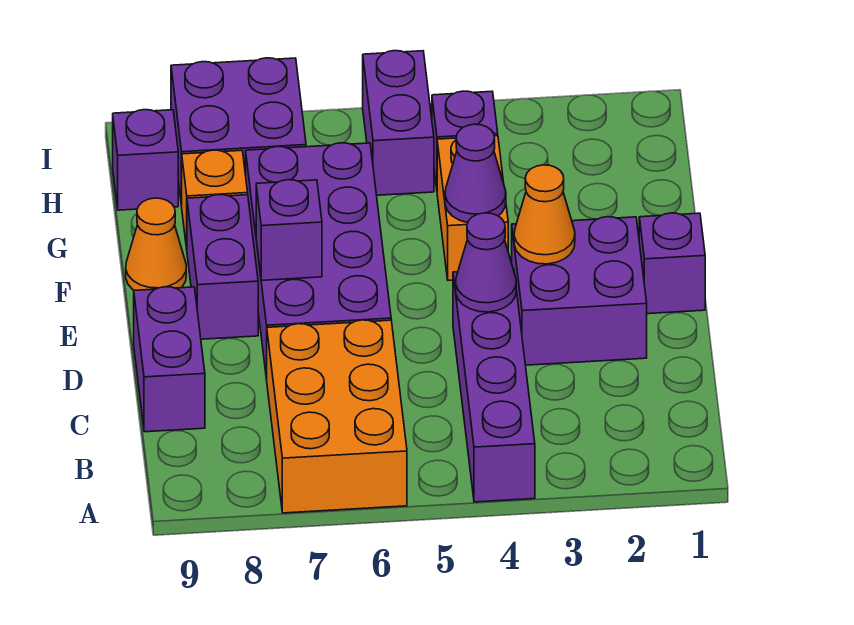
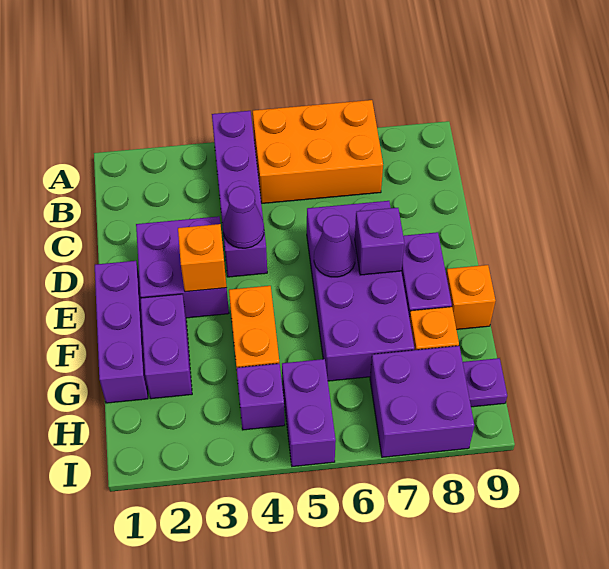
orange brick A6:C7 level 1 -> orange brick A5:B7 level 1
purple brick C9:D9 level 1 -> purple brick F2:G2 level 1
purple brick E1 level 1 -> purple brick E1:G1 level 1
orange cone E3 level 2 -> orange brick E3 level 2
purple cone F4 level 2 -> purple cone E6 level 2
orange cone F9 level 1 -> orange brick F9 level 1
purple brick H9 level 1 -> purple plate H9 level 1

